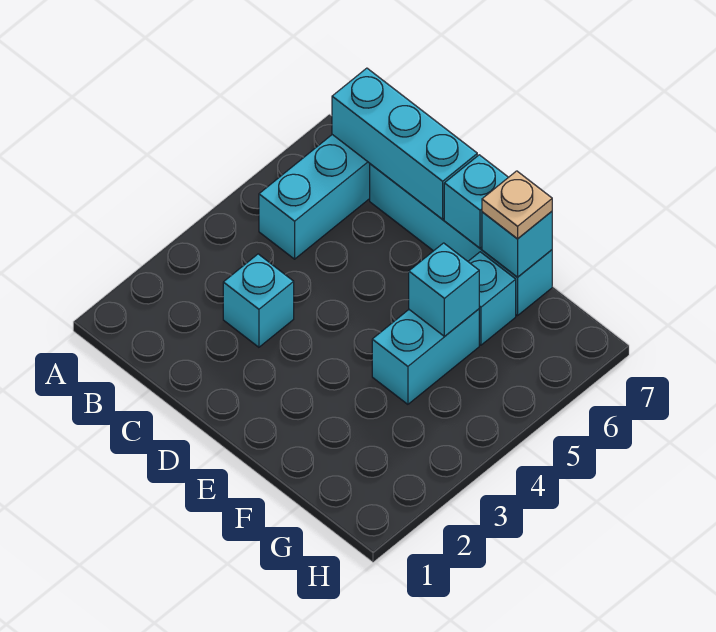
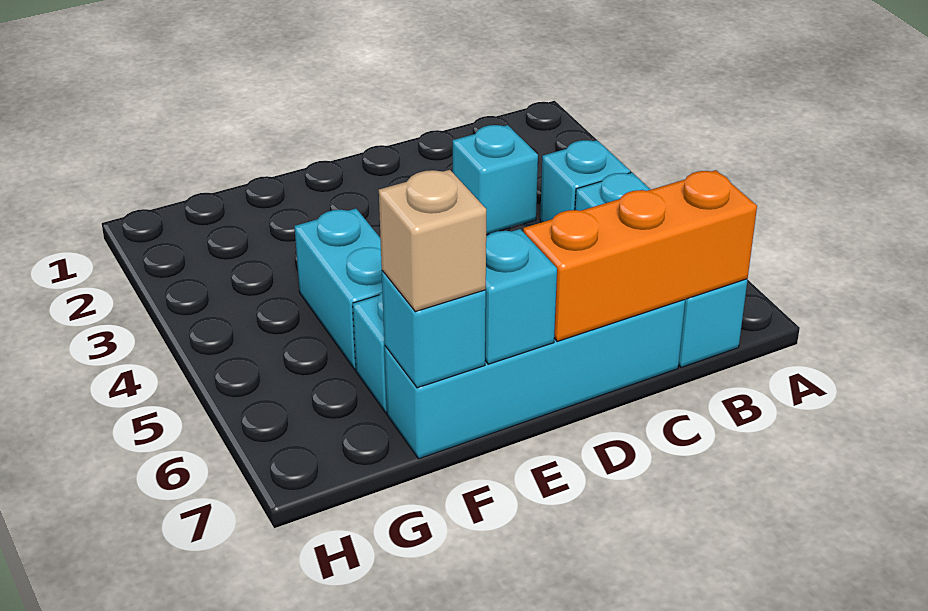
cyan brick B7:D7 level 2 -> orange brick B7:D7 level 2
cyan brick F5 level 2 -> cyan brick B4 level 1
tan plate F7 level 3 -> tan brick F7 level 3

